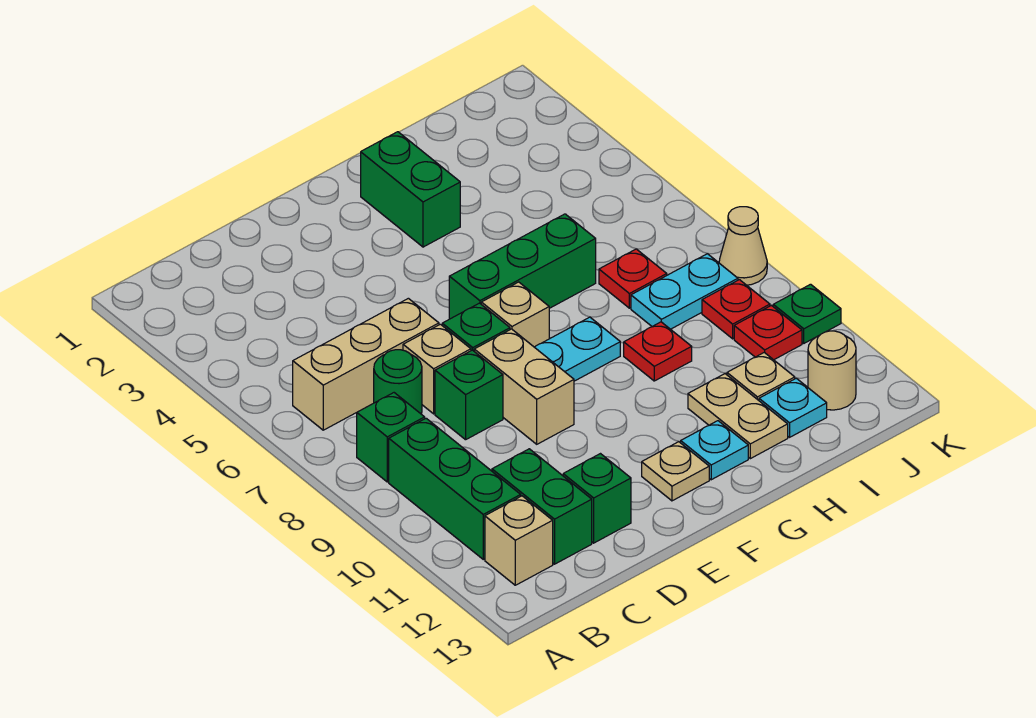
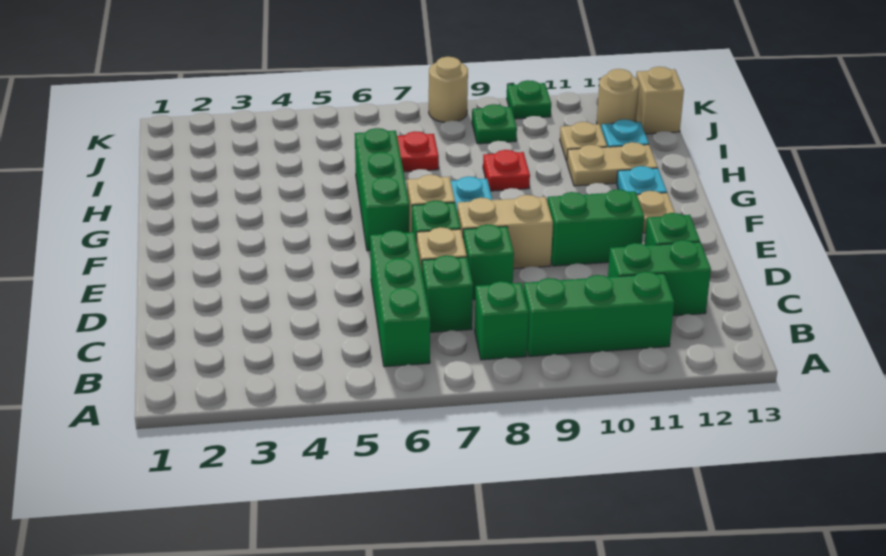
tan brick B6:D6 level 1 -> green brick B6:D6 level 1
tan brick B12 level 1 -> tan brick J13 level 1
green round brick C7 level 1 -> green brick C7 level 1
green brick G2:G3 level 1 -> green brick E10:E11 level 1
cyan plate I8:J8 level 1 -> none
red plate J9 level 1 -> green plate J9 level 1
red plate J10 level 1 -> none
tan cone K8 level 1 -> tan round brick K8 level 1

